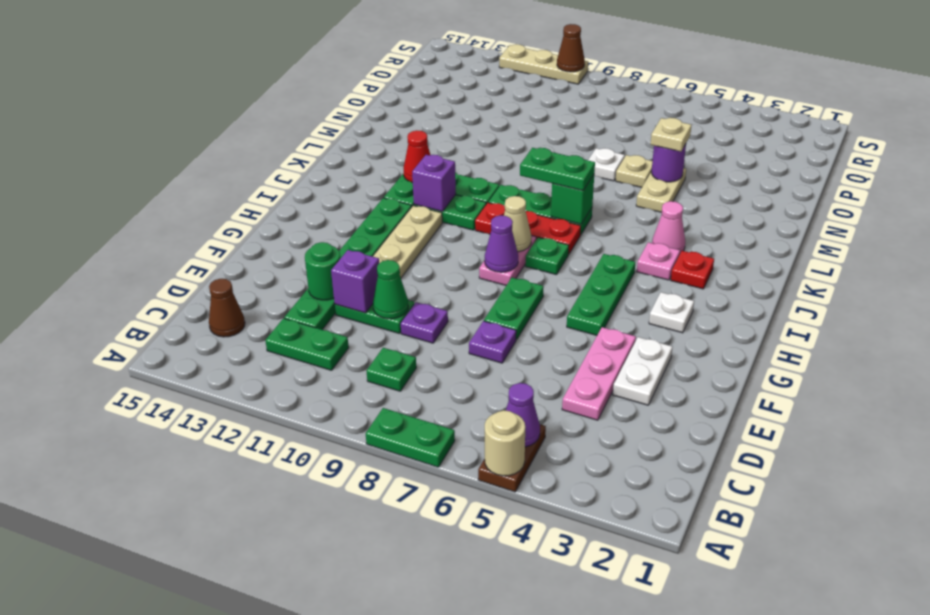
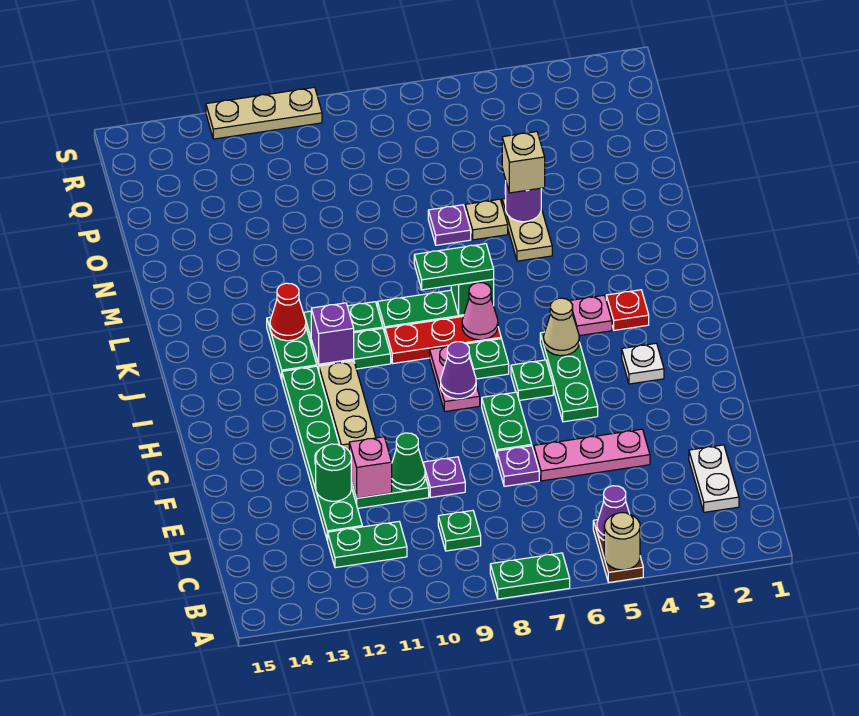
brown cone C14 level 1 -> none
pink plate D4:F4 level 1 -> pink plate E4:E6 level 1
white plate E3:F3 level 1 -> white plate C2:D2 level 1
purple brick E11 level 2 -> pink brick E11 level 2
none -> green plate H6 level 1
tan cone I8 level 2 -> tan cone I5 level 2
pink cone K4 level 1 -> pink cone J7 level 2
tan plate N5 level 3 -> tan brick N5 level 3
white plate N7 level 1 -> purple plate N7 level 1
brown cone S10 level 2 -> none

